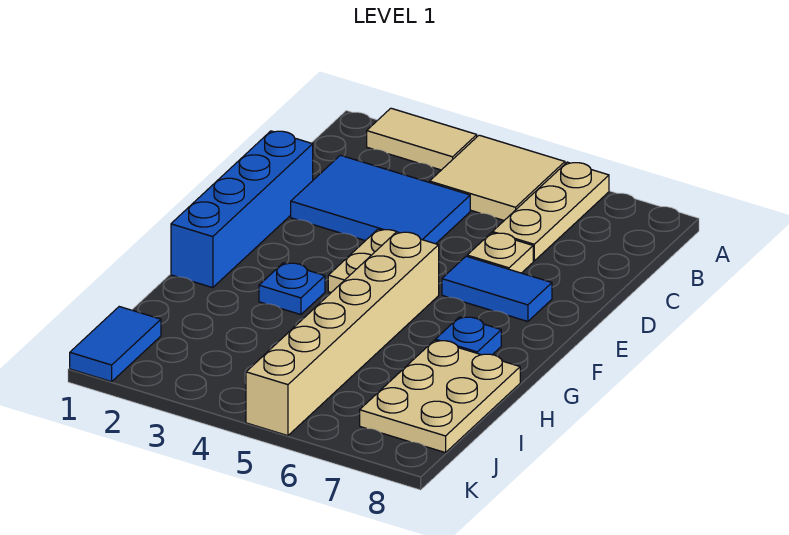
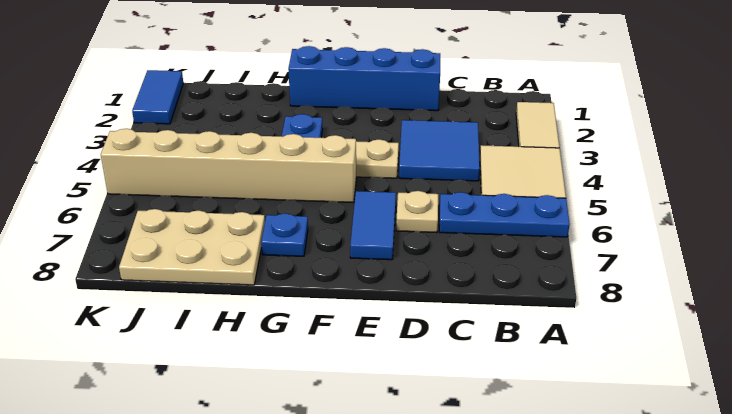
tan plate A6:C6 level 1 -> blue plate A6:C6 level 1
blue tile C2:D4 level 1 -> blue tile C3:D4 level 1
blue tile J1:K1 level 1 -> blue tile K1:K2 level 1

